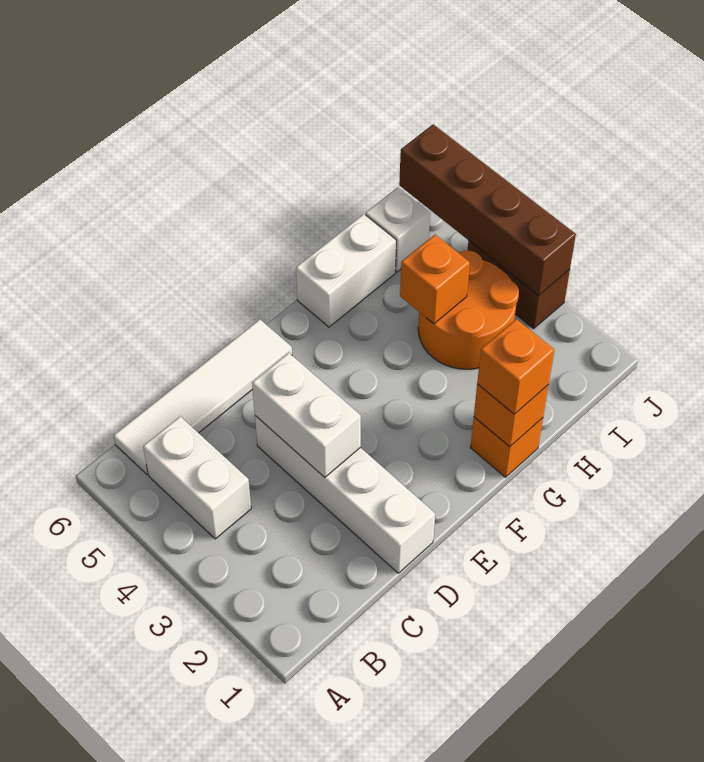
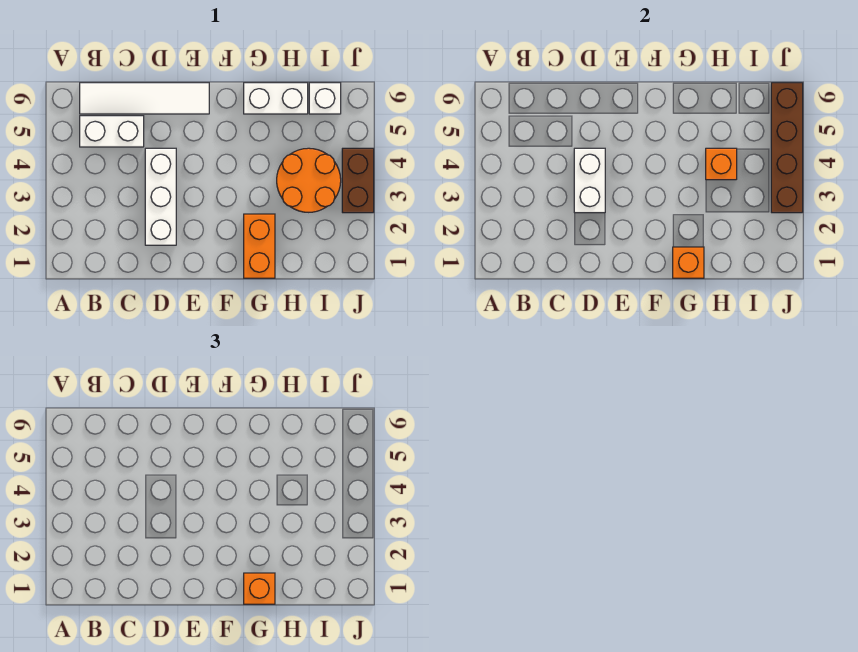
white brick B4:B5 level 1 -> white brick B5:C5 level 1
white brick D1:D4 level 1 -> white brick D2:D4 level 1
orange brick G1 level 1 -> orange brick G1:G2 level 1

